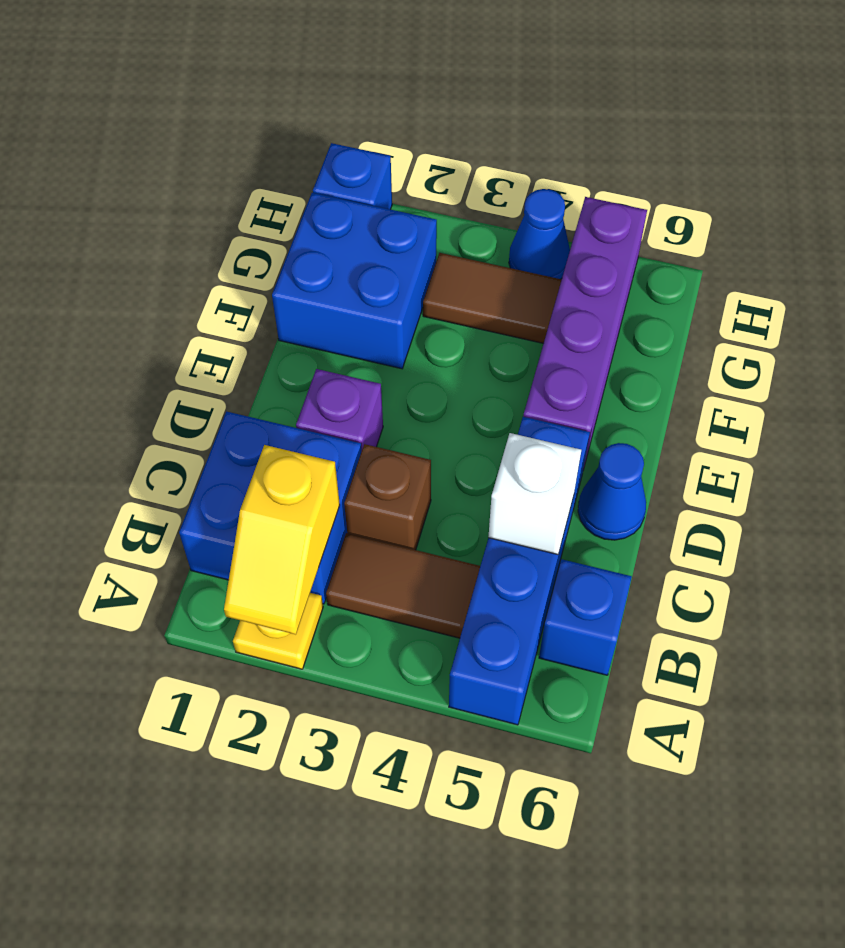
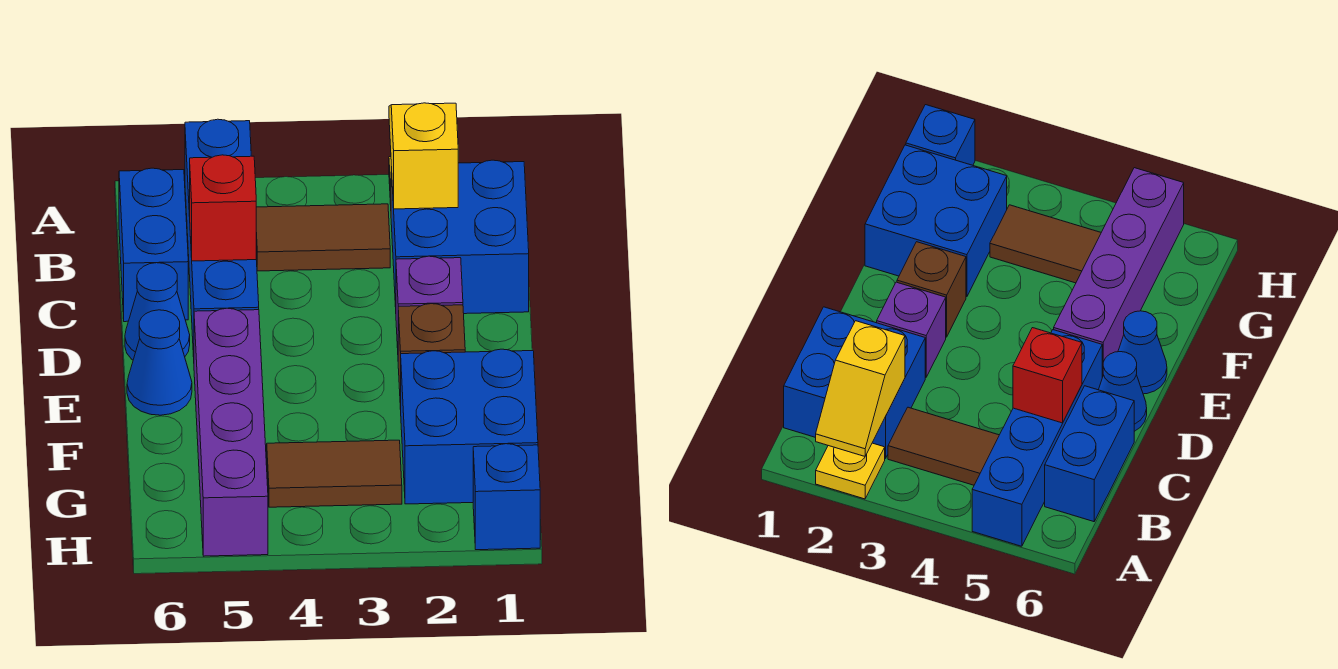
blue brick B6 level 1 -> blue brick B6:C6 level 1
brown brick C3 level 1 -> brown brick E2 level 1
white brick C5 level 2 -> red brick C5 level 2
blue cone H4 level 1 -> blue cone E6 level 1

